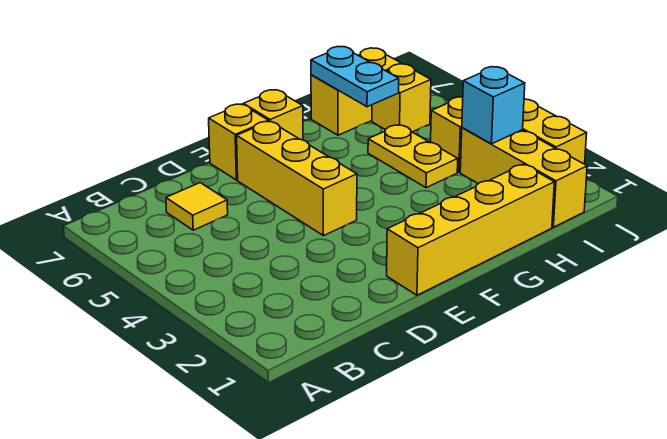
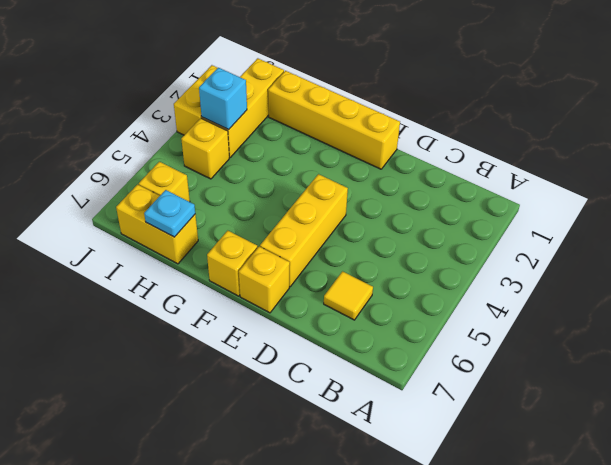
yellow plate H4:H5 level 1 -> none
cyan plate H6:H7 level 2 -> cyan plate H7 level 2

